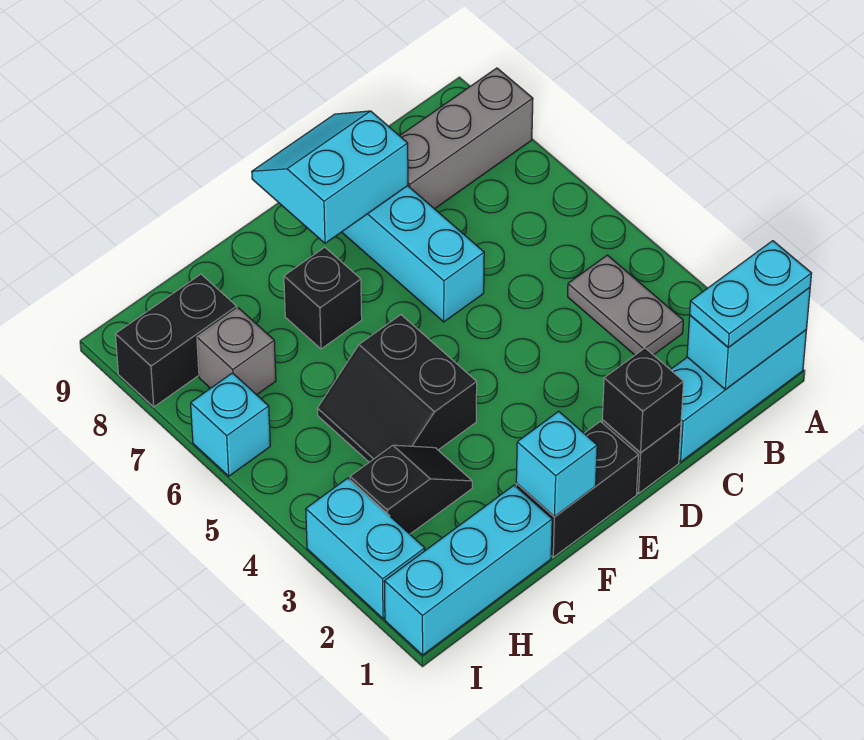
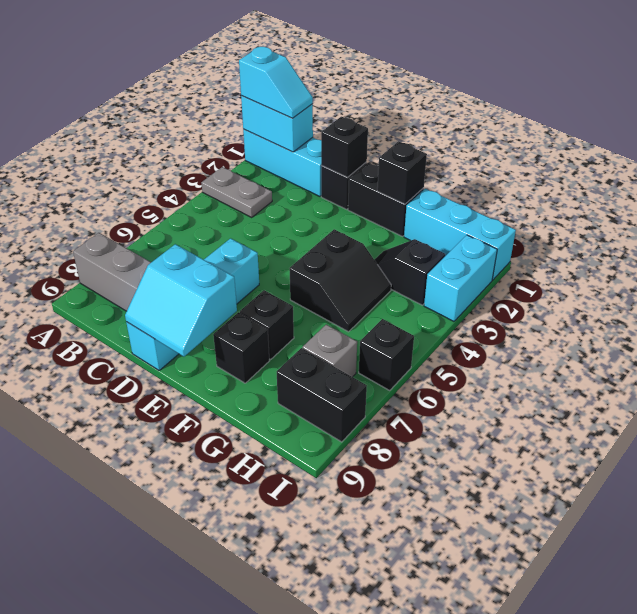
cyan plate A1:B1 level 3 -> cyan slope A1:B1 level 3 top A
grey plate B3:B4 level 1 -> grey plate A3:B3 level 1
cyan brick F1 level 2 -> black brick F1 level 2
none -> black brick F8 level 1
cyan brick I6 level 1 -> black brick I6 level 1

